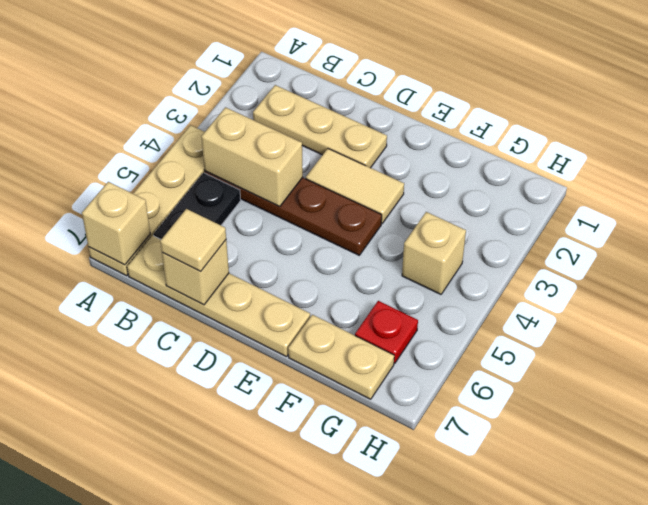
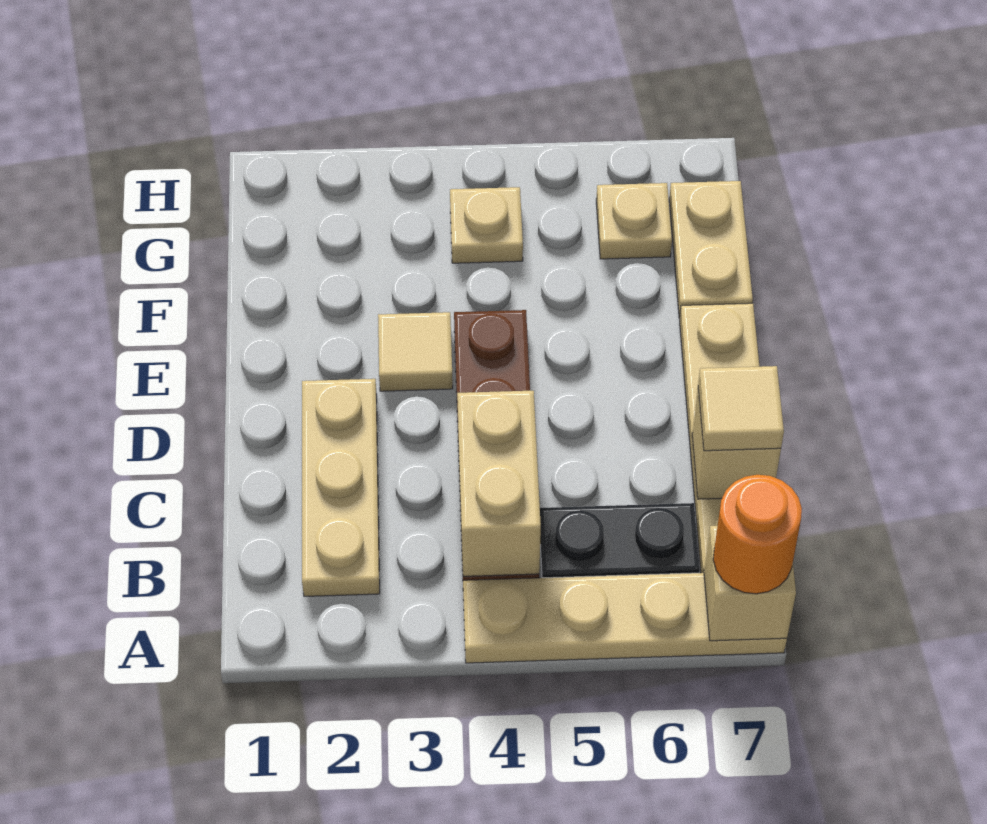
none -> orange round brick A7 level 3
tan tile D3:E3 level 1 -> tan tile E3 level 1
tan brick G4 level 1 -> tan plate G4 level 1
red plate G6 level 1 -> tan plate G6 level 1

